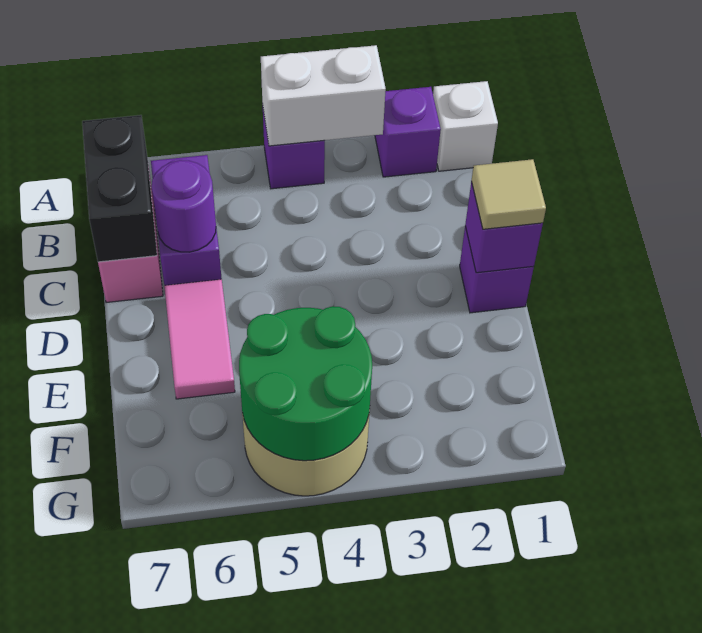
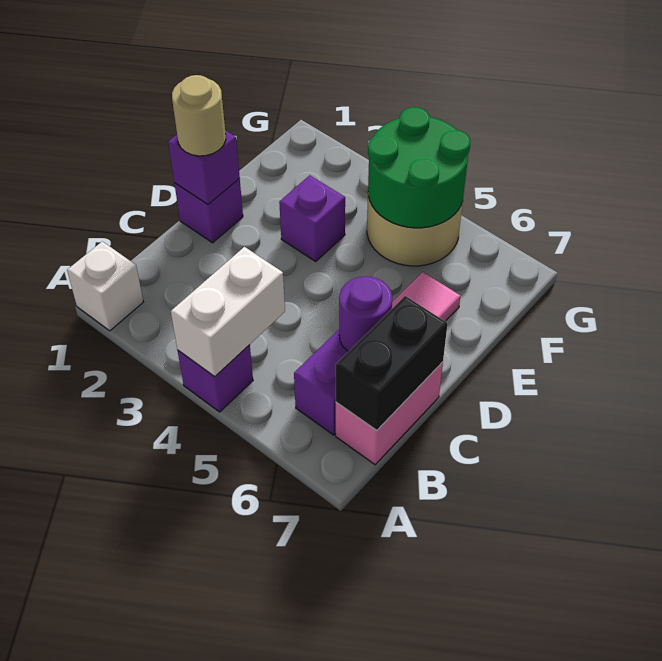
purple brick A2 level 1 -> purple brick E3 level 1
white brick A3:A4 level 2 -> white brick A4:B4 level 2
tan tile D1 level 3 -> tan round brick D1 level 3

